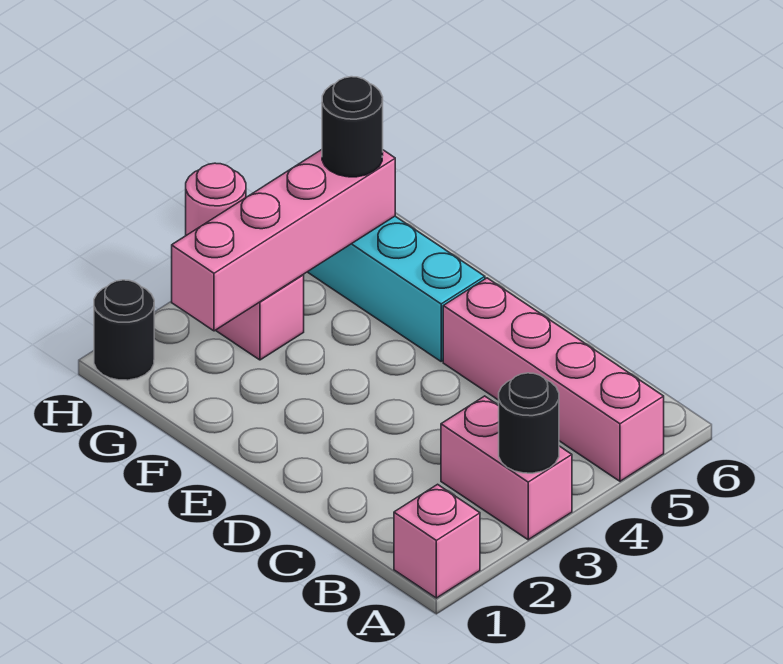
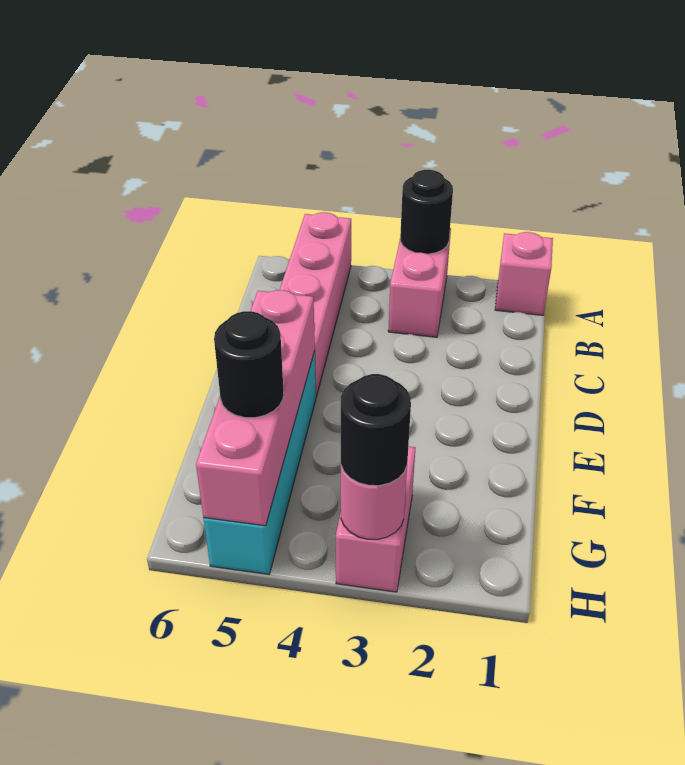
pink brick G2:G5 level 2 -> pink brick E5:H5 level 2
black round brick H1 level 1 -> black round brick H3 level 3

